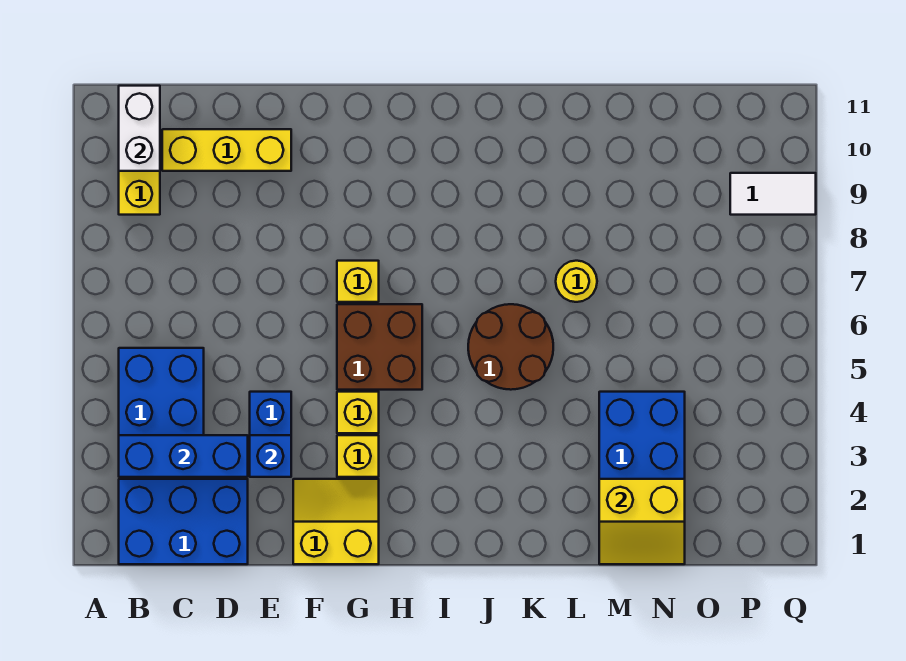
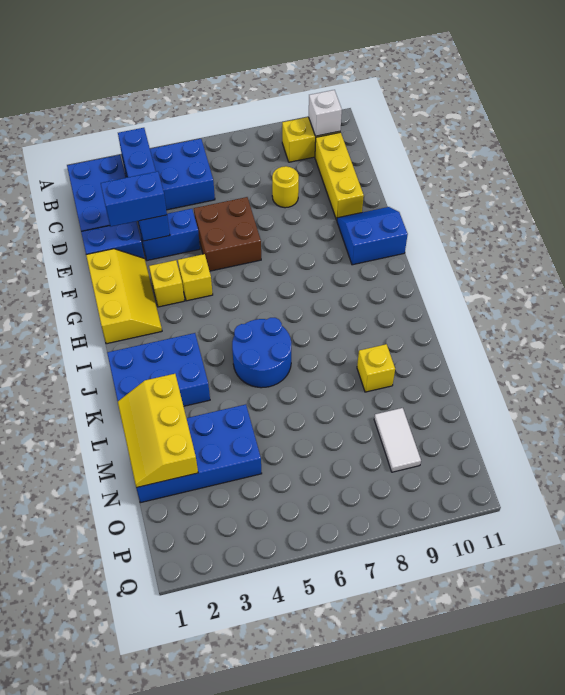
white brick B10:B11 level 2 -> white brick B10 level 2
none -> blue brick E1:E2 level 1
none -> blue brick E2:E3 level 3
yellow slope F1:G2 level 1 top 1 -> yellow slope F1:H2 level 1 top 1
none -> blue slope F10:G11 level 1 top G
brown brick G5:H6 level 1 -> brown brick E5:F6 level 1
yellow brick G7 level 1 -> yellow brick L9 level 1
none -> blue brick J1:K3 level 1
brown round brick J5:K6 level 1 -> blue round brick J5:K6 level 1
yellow round brick L7 level 1 -> yellow round brick D8 level 1
yellow slope M1:N2 level 2 top 2 -> yellow slope L1:N2 level 2 top 2
white tile P9:Q9 level 1 -> white tile N9:O9 level 1

